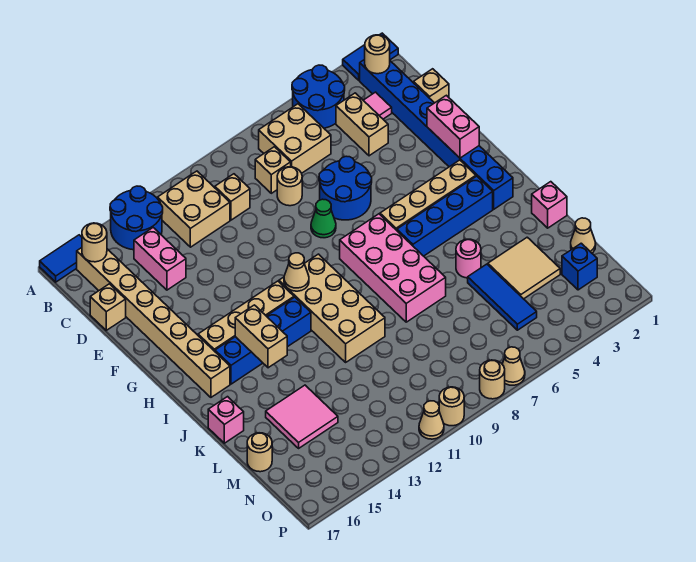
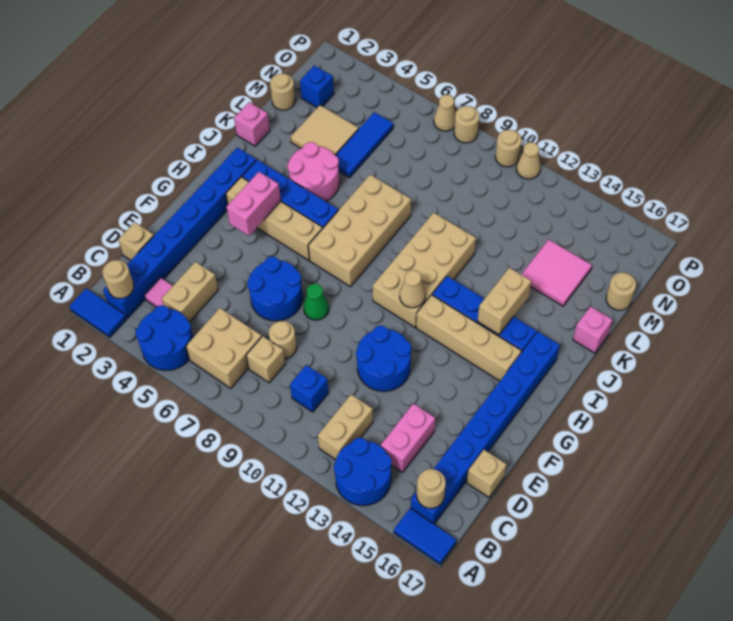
tan brick B11:C12 level 1 -> tan brick B12:C12 level 1
tan brick B16:I16 level 1 -> blue brick B16:I16 level 1
tan brick C10 level 1 -> blue brick C10 level 1
none -> blue round brick E11:F12 level 1
pink brick F2:G2 level 2 -> pink brick G4:H4 level 2
pink brick H7:K8 level 1 -> tan brick H7:K8 level 1
pink round brick K5 level 1 -> pink round brick J4:K5 level 1
tan cone M1 level 1 -> tan round brick M1 level 1

